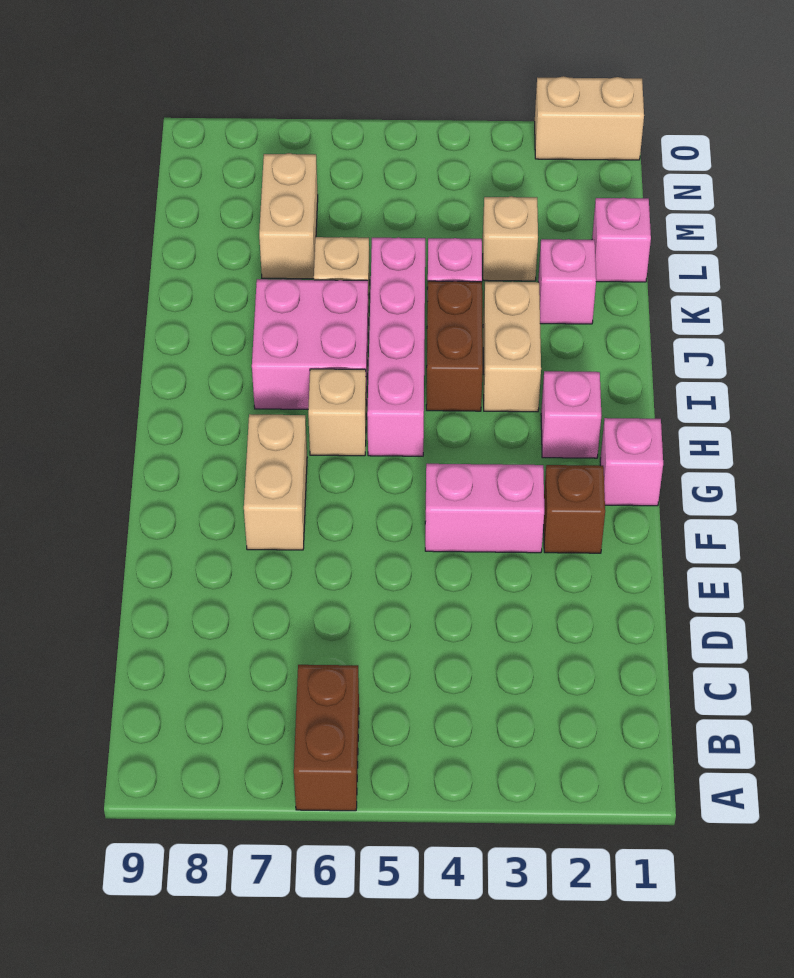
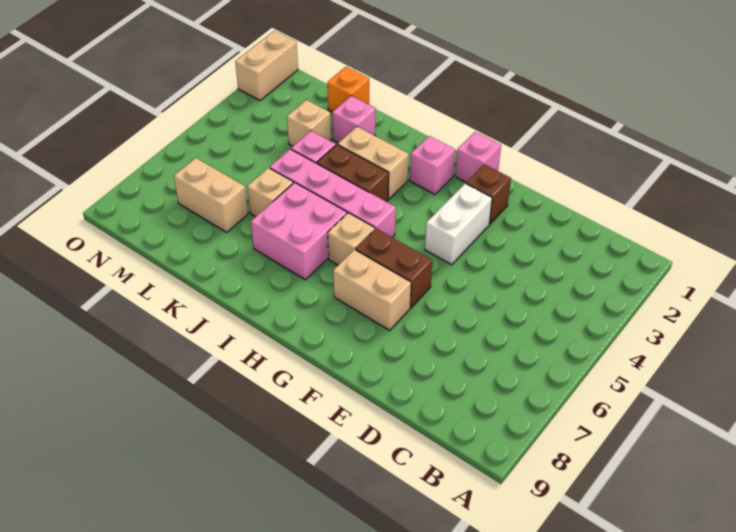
brown brick A6:B6 level 1 -> brown brick F6:G6 level 1
pink brick F3:F4 level 1 -> white brick F3:F4 level 1
pink brick L1 level 1 -> orange brick L1 level 1

